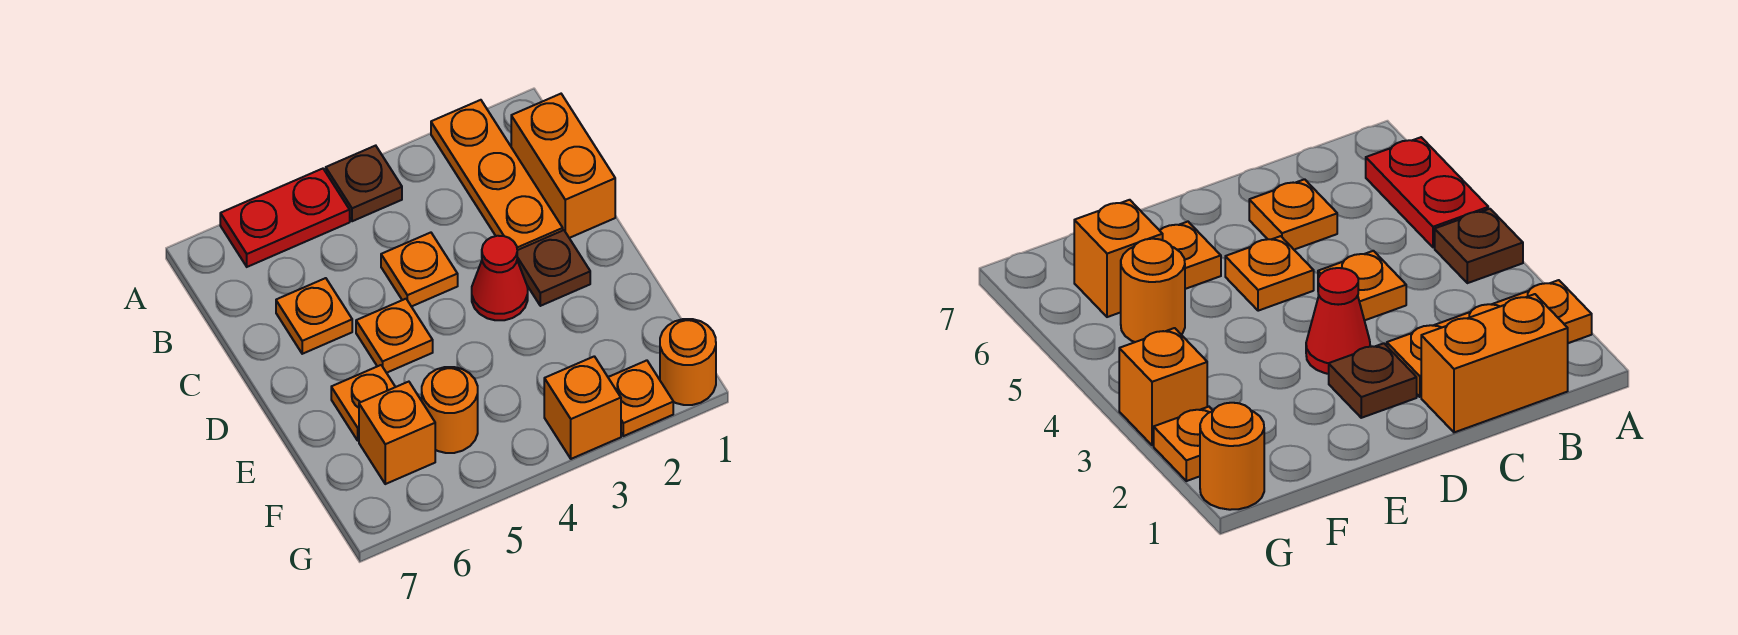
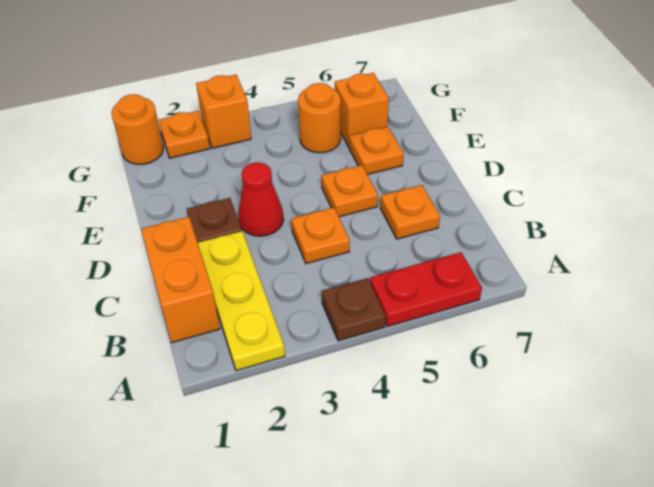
orange plate A2:C2 level 1 -> yellow plate A2:C2 level 1

